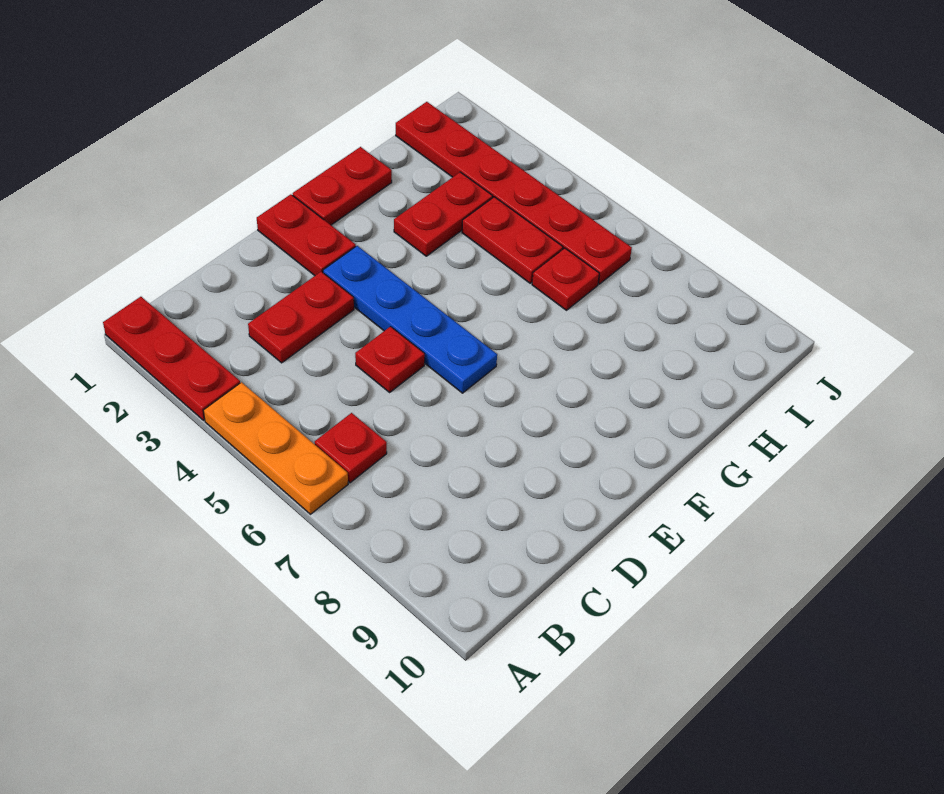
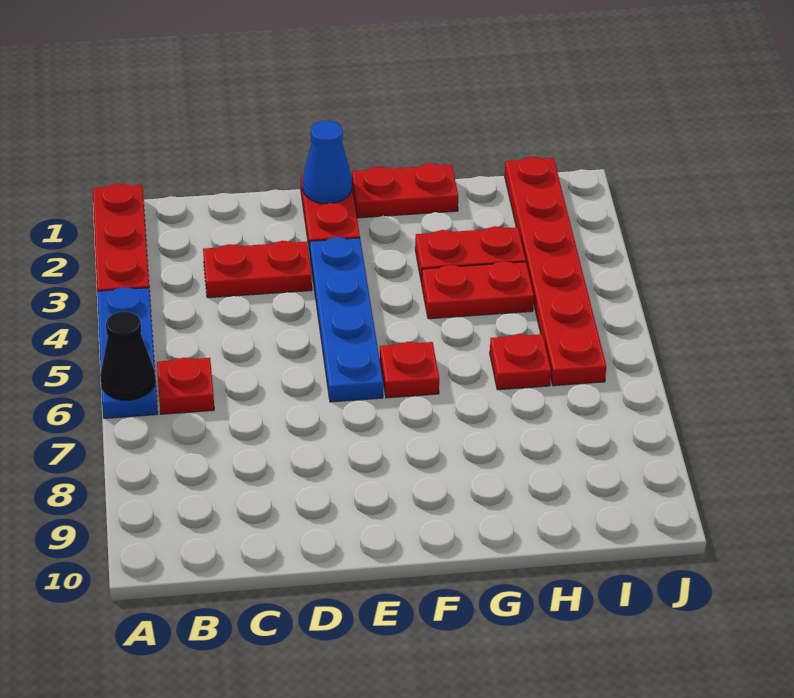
orange plate A4:A6 level 1 -> blue plate A4:A6 level 1
none -> black cone A6 level 2
red plate D5 level 1 -> red plate F6 level 1
none -> blue cone E1 level 2
red plate H4:H5 level 1 -> red plate G4:H4 level 1

